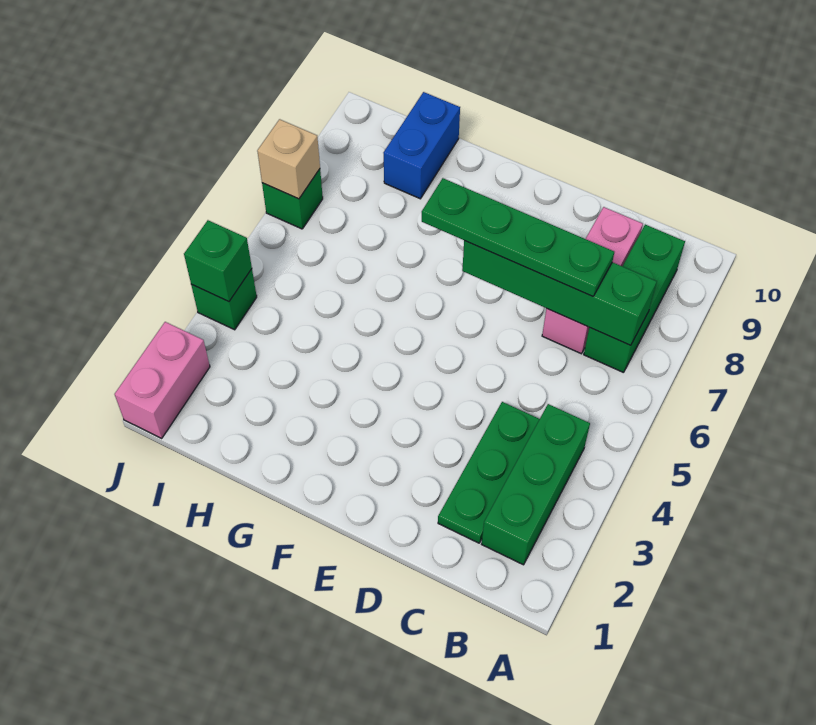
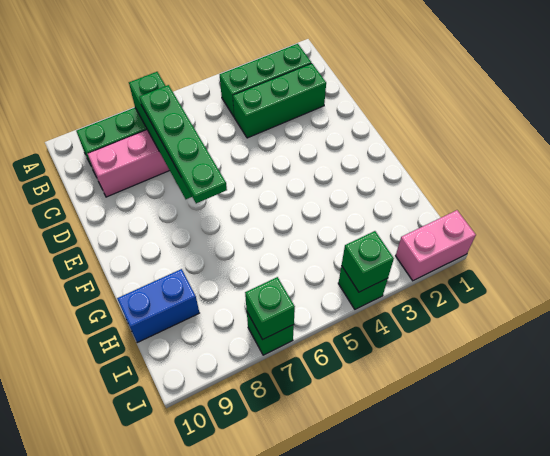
green plate C2:C4 level 1 -> green brick C2:C4 level 1
tan brick J7 level 2 -> green brick J7 level 2

